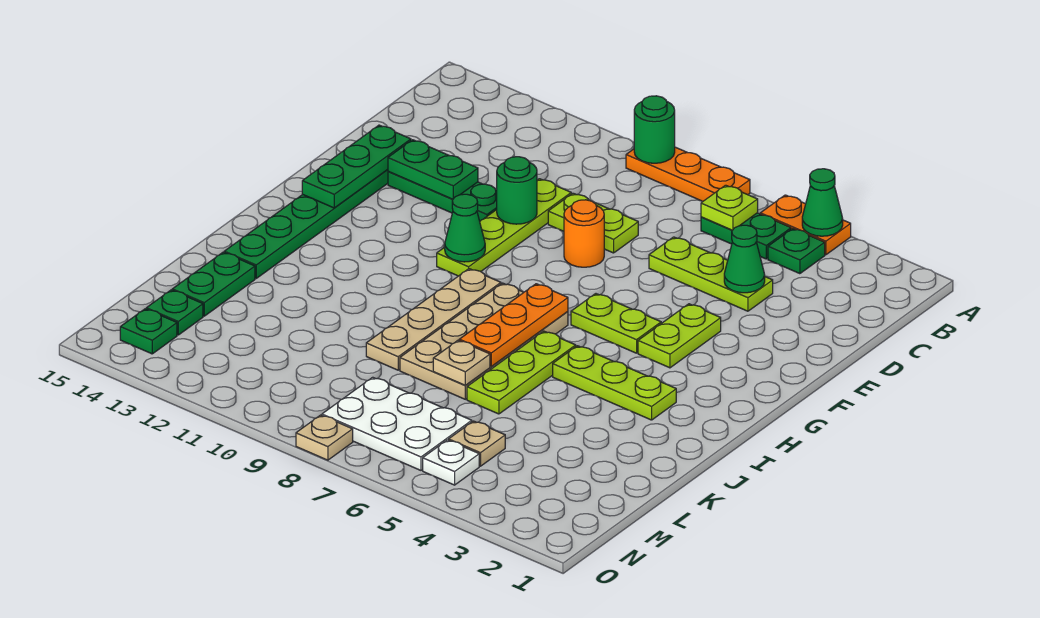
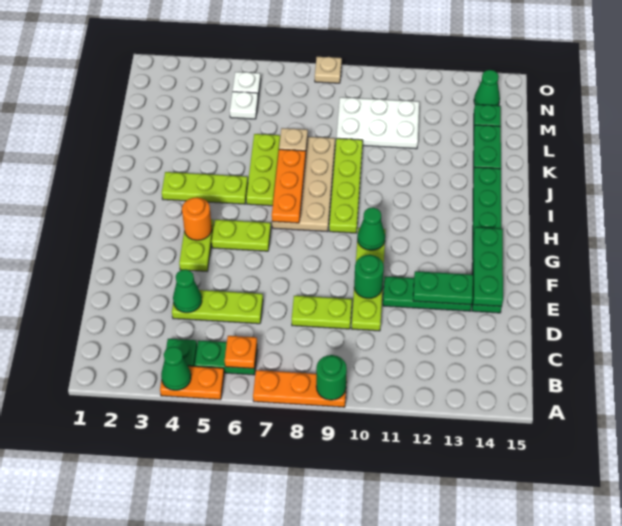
lime plate B6 level 2 -> orange plate B6 level 2
orange round brick E8 level 1 -> orange round brick G4 level 2
tan plate H9:K9 level 1 -> lime plate H9:K9 level 1
tan plate M5 level 1 -> white plate M5 level 1
white plate M6:N8 level 1 -> white plate L9:M11 level 1
green plate N14 level 1 -> green cone N14 level 1

